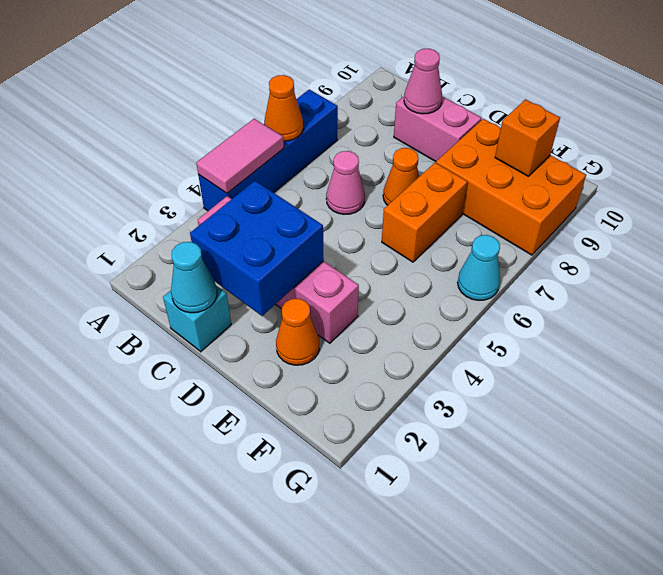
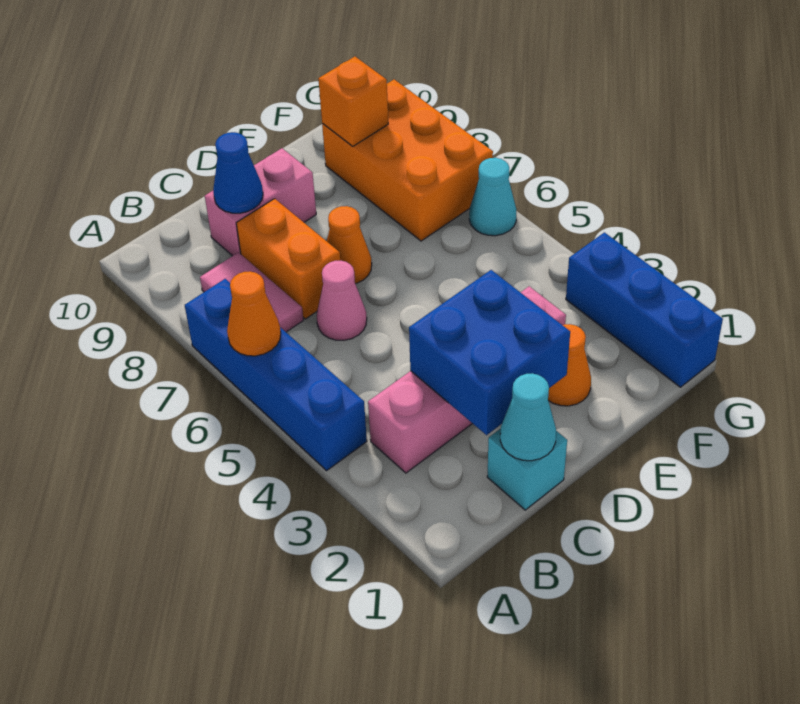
pink tile A4:A5 level 2 -> pink tile B7:B8 level 1
pink cone C9 level 2 -> blue cone C9 level 2
orange brick E6:E7 level 1 -> orange brick C7:C8 level 1
orange brick E8:G9 level 1 -> orange brick F7:G9 level 1
none -> blue brick G1:G3 level 1

